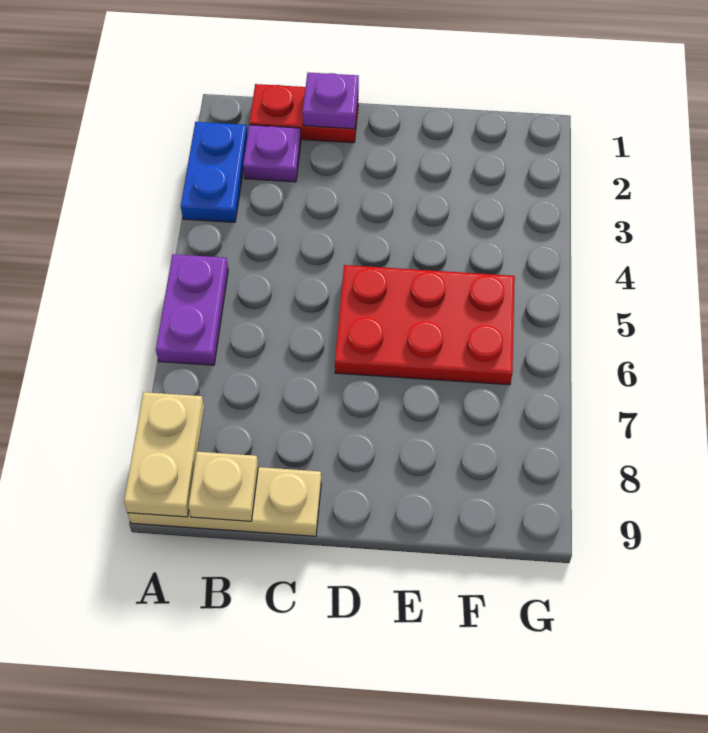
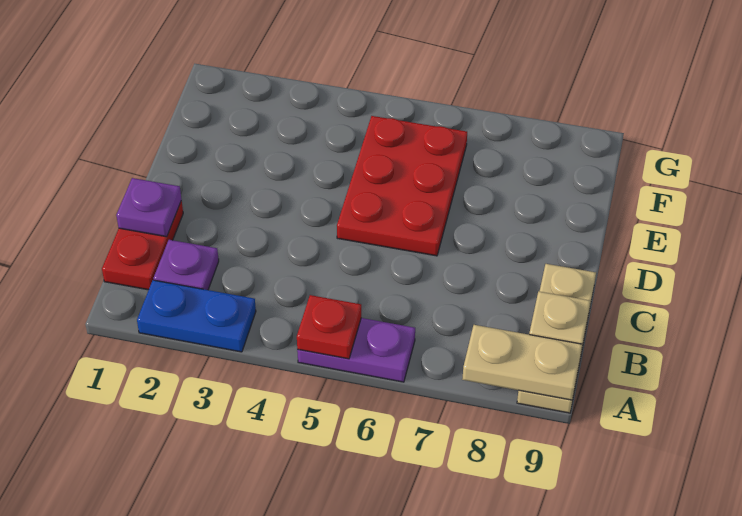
none -> red plate A5 level 2

